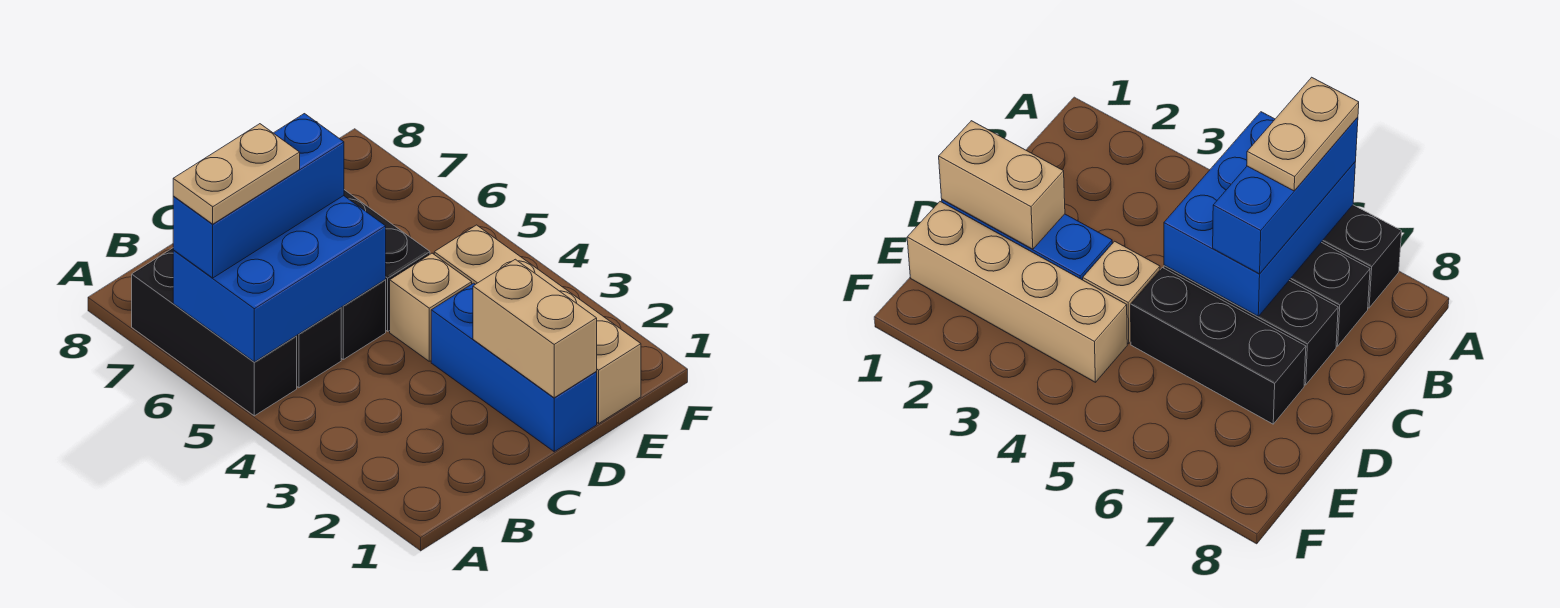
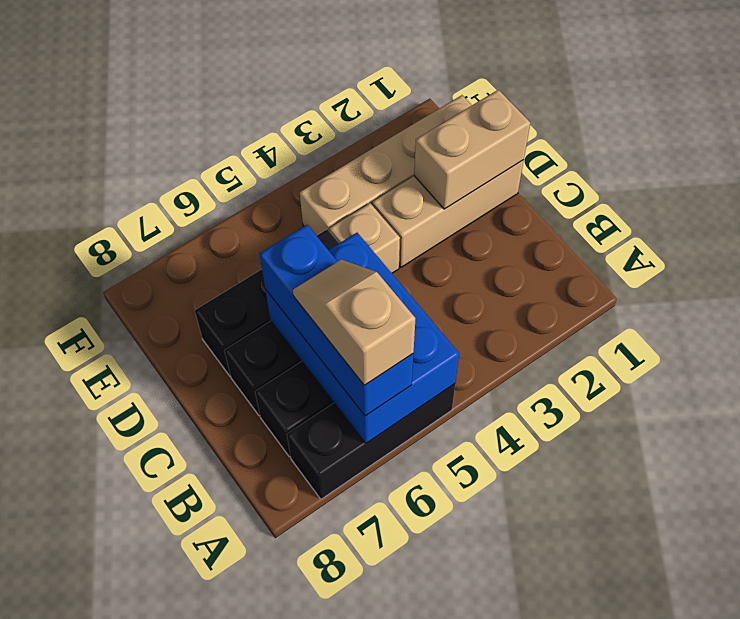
tan plate A6:B6 level 4 -> tan slope A6:B6 level 4 top A
blue brick D1:D3 level 1 -> tan brick D1:D3 level 1

